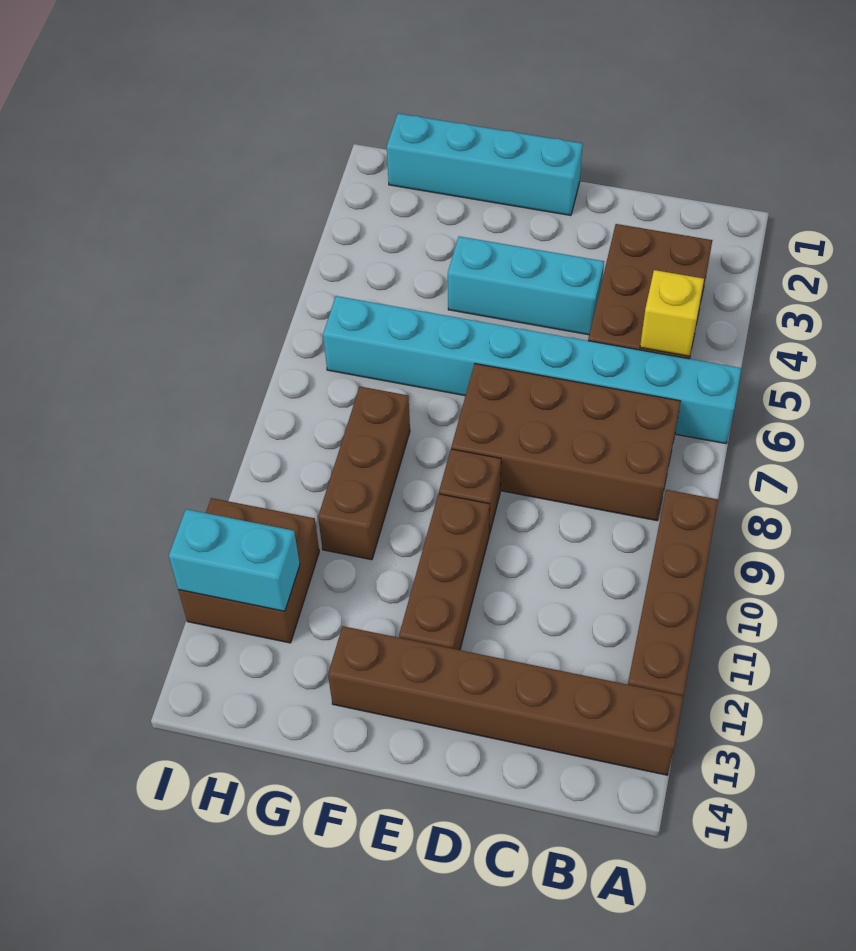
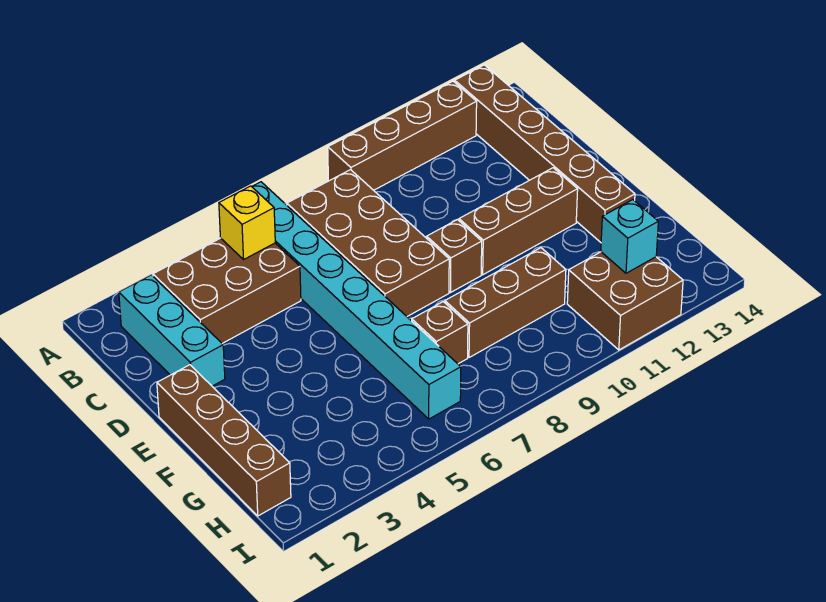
cyan brick D4:F4 level 1 -> cyan brick B2:D2 level 1
cyan brick E1:H1 level 1 -> brown brick E1:H1 level 1
none -> brown brick G7 level 1
cyan brick H12:I12 level 2 -> cyan brick H12 level 2

